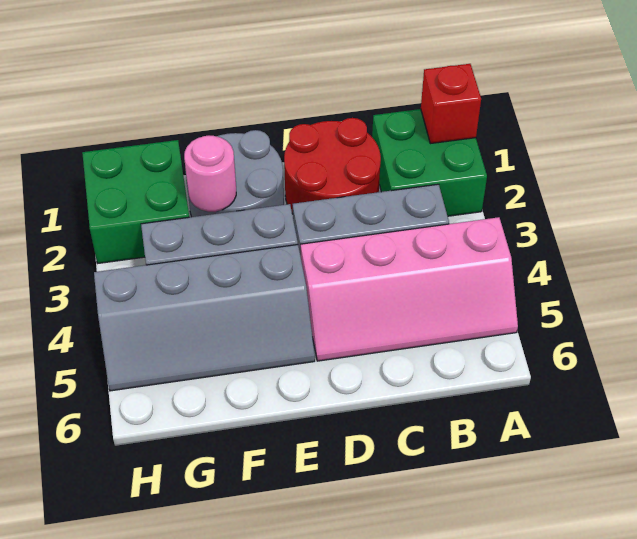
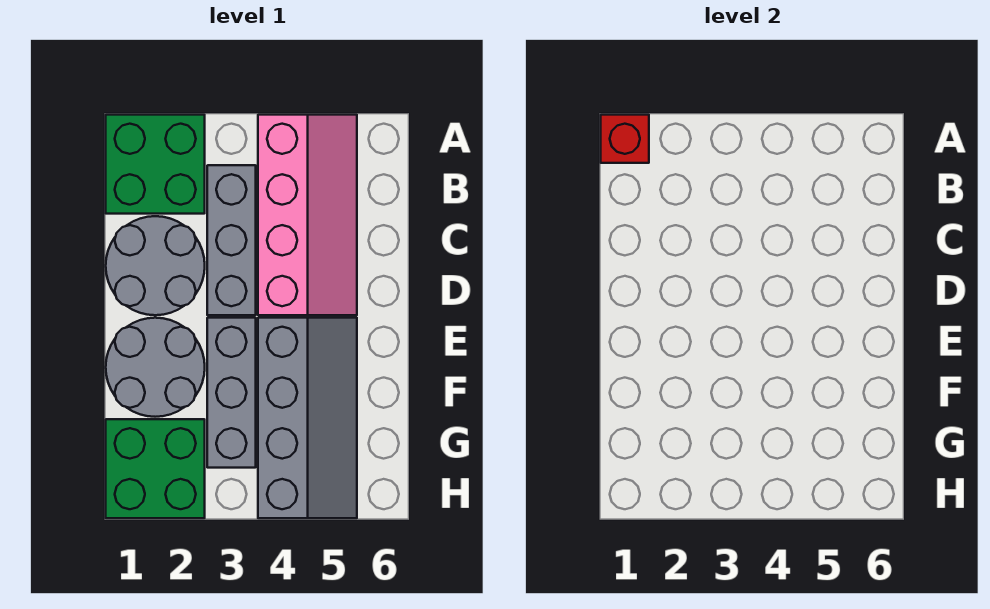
red round brick C1:D2 level 1 -> grey round brick C1:D2 level 1
pink round brick F2 level 2 -> none

